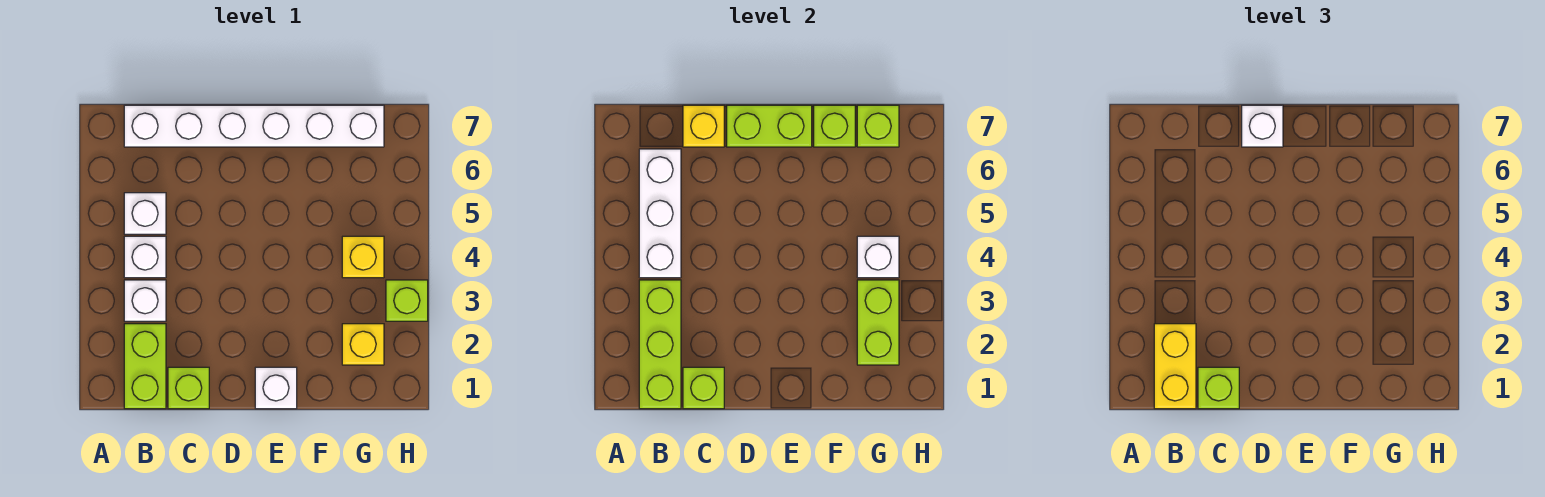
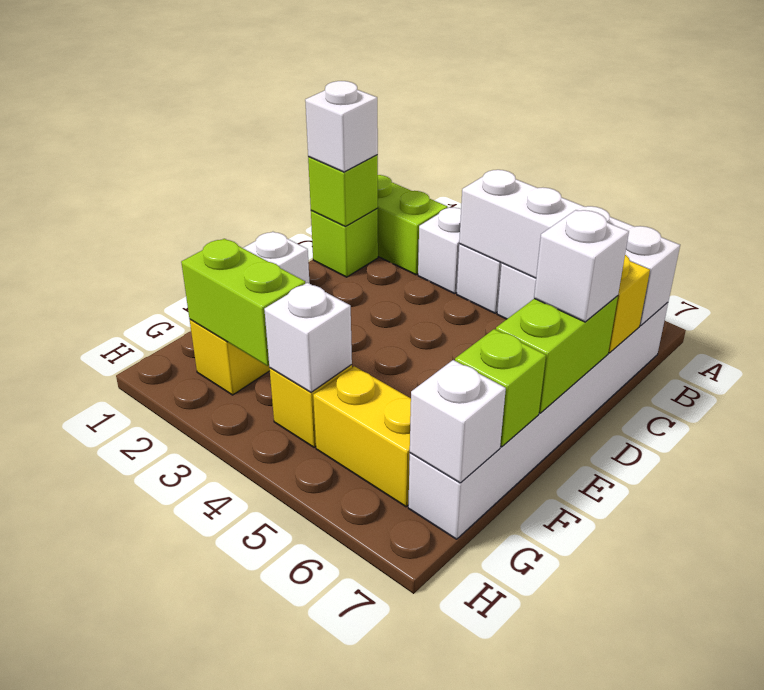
lime brick B1:B3 level 2 -> none
yellow brick B1:B2 level 3 -> yellow brick G5:G6 level 1
white brick B4:B6 level 2 -> white brick B4:B7 level 2
lime brick C1 level 3 -> white brick C1 level 3
lime brick G7 level 2 -> white brick G7 level 2
lime brick H3 level 1 -> none

